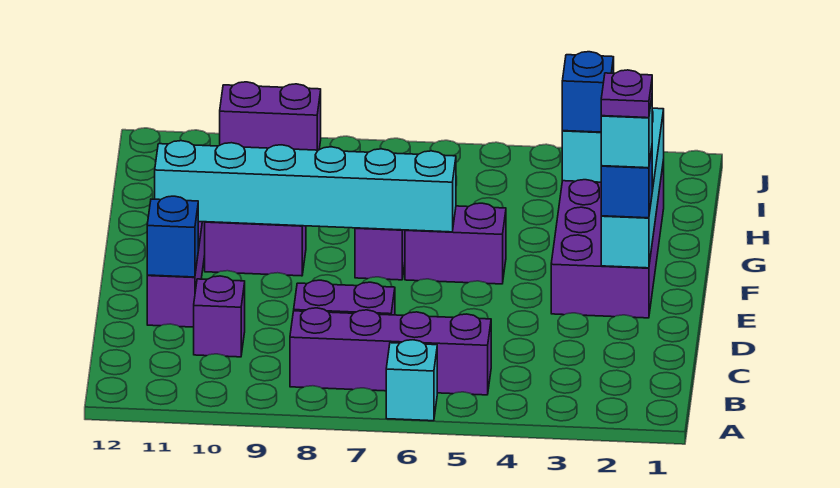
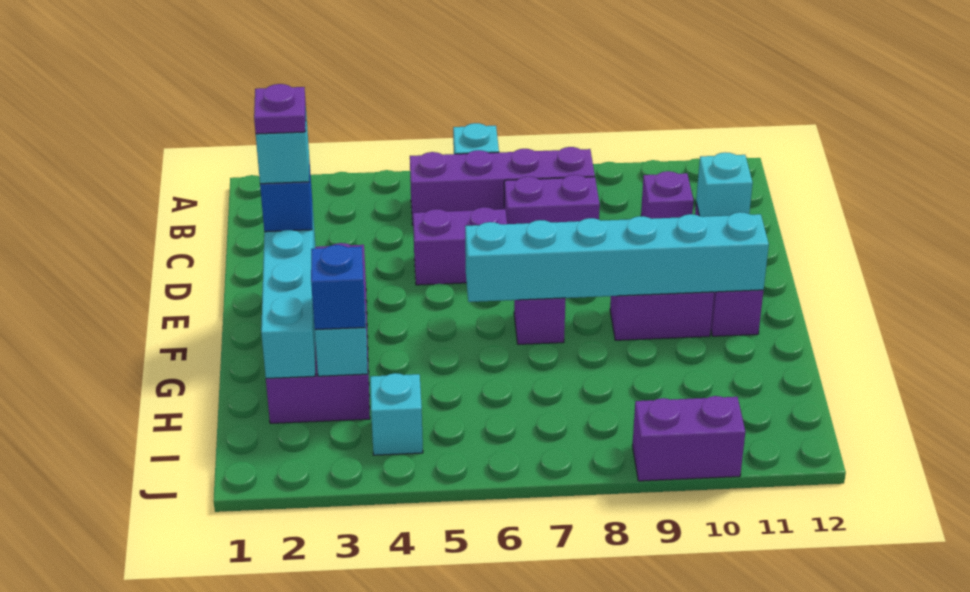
blue brick D11 level 2 -> cyan brick D11 level 2
purple brick F5:F6 level 1 -> purple brick D5:D6 level 1
none -> cyan brick I4 level 1

